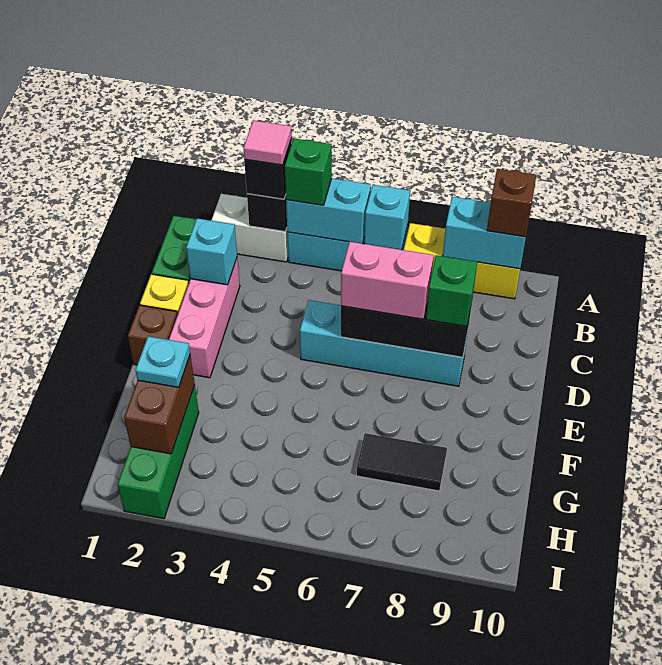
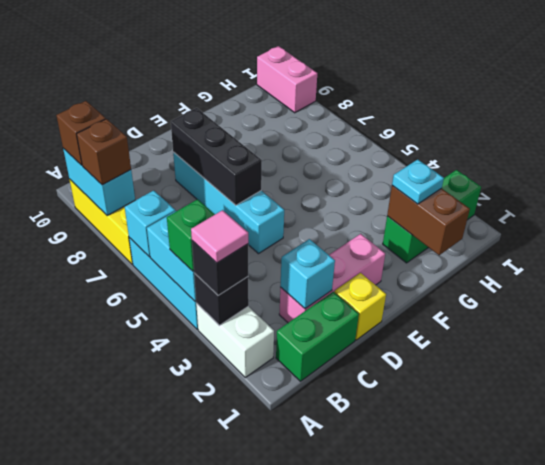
pink brick D6:D7 level 3 -> pink brick I9:I10 level 1
green brick D8 level 3 -> none
brown brick E1 level 1 -> brown brick A8 level 3
brown brick G2:H2 level 2 -> brown brick G1:G2 level 2
black tile G7:G8 level 1 -> none

